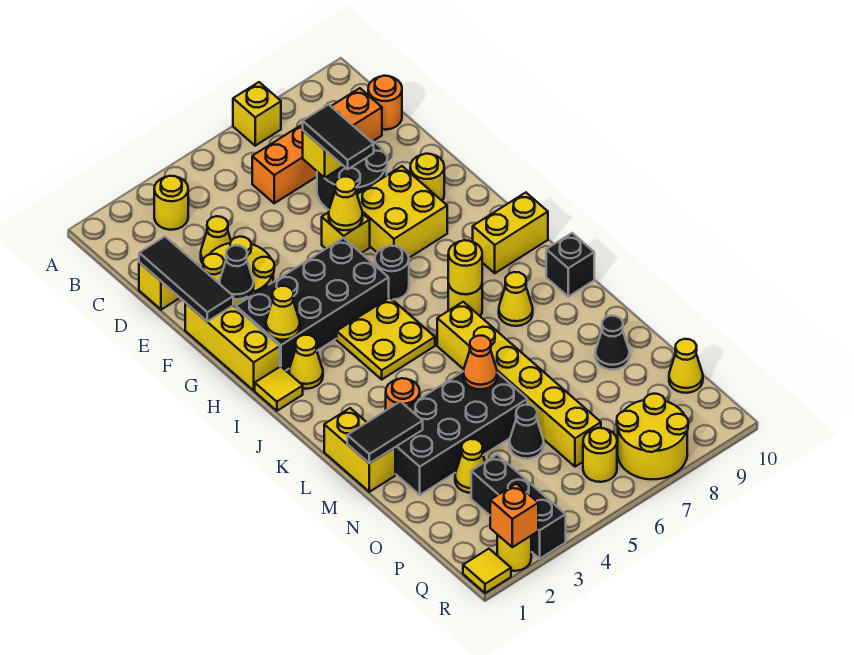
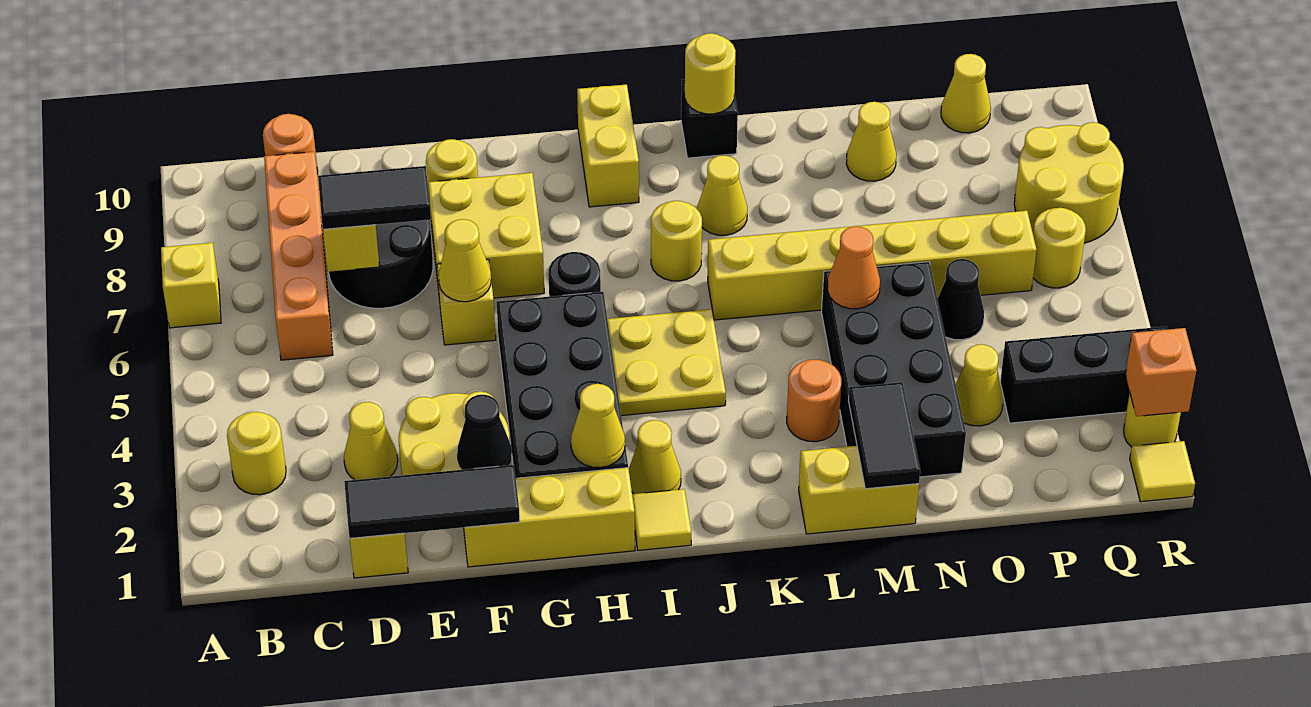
yellow round brick J7 level 2 -> yellow round brick K10 level 2
black cone N9 level 1 -> yellow cone N9 level 1

